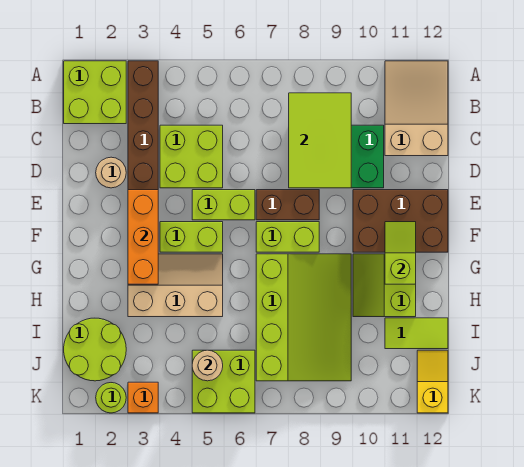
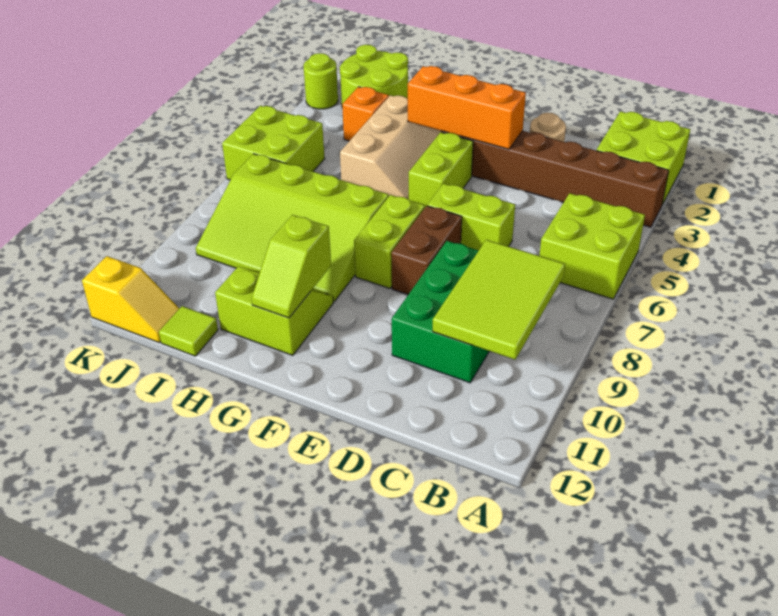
tan slope A11:C12 level 1 top C -> none
lime tile B8:D9 level 2 -> lime tile B8:C10 level 2
lime brick C4:D5 level 1 -> lime brick A5:B6 level 1
lime brick E5:E6 level 1 -> lime brick D6:E6 level 1
brown brick E10:F12 level 1 -> none
lime slope F11:G11 level 2 top G -> lime slope G10:G11 level 2 top 10
lime tile I11:I12 level 1 -> lime tile I12 level 1
tan round brick J5 level 2 -> none
orange brick K3 level 1 -> orange brick I3 level 1

